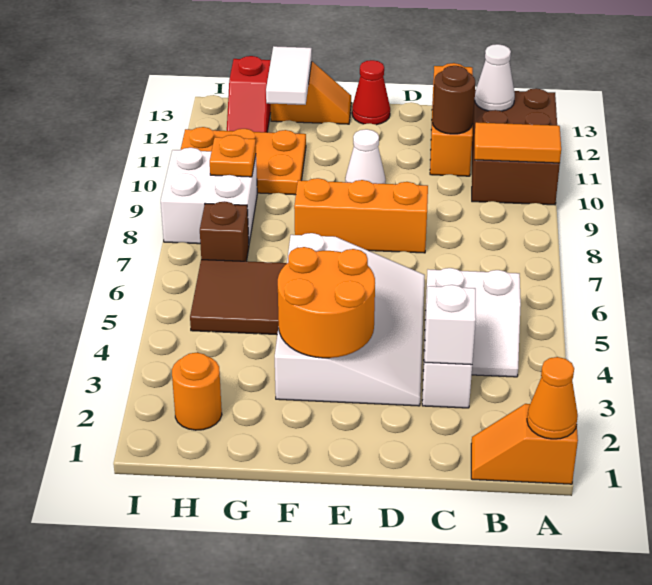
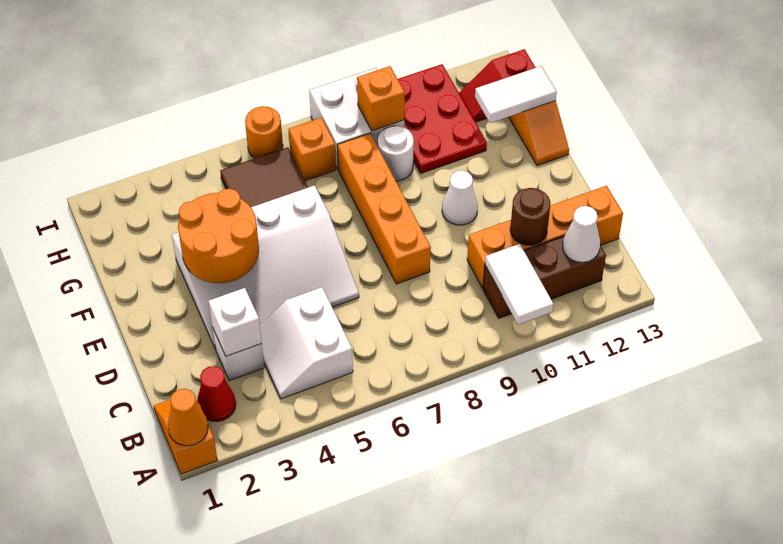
brown brick A10:B12 level 1 -> brown brick B10:B12 level 1
orange tile A10:B10 level 2 -> white tile A10:B10 level 2
orange brick C11:C13 level 1 -> orange brick C10:C13 level 1
orange brick D8:F8 level 1 -> orange brick D8:G8 level 1
red cone E13 level 1 -> red cone B2 level 1
none -> white round brick G9 level 1
orange plate G10:I11 level 1 -> red plate G10:I11 level 1
orange round brick H2 level 1 -> orange round brick I6 level 1
brown brick H7 level 1 -> orange brick H7 level 1
orange plate H9 level 2 -> orange brick H9 level 2

